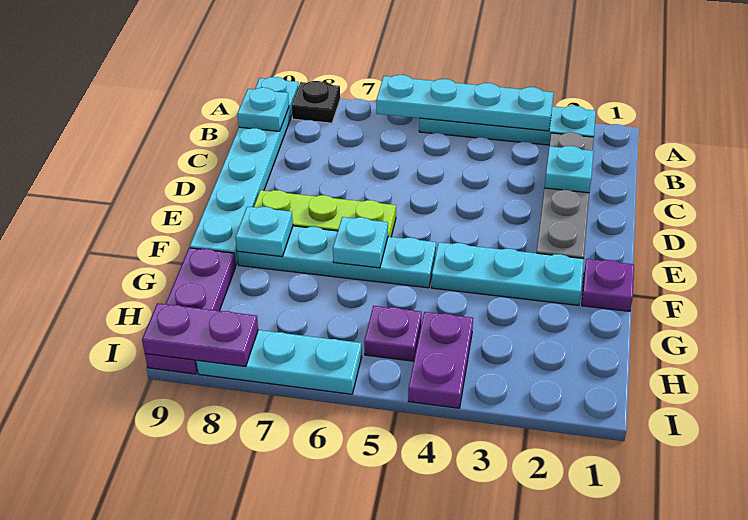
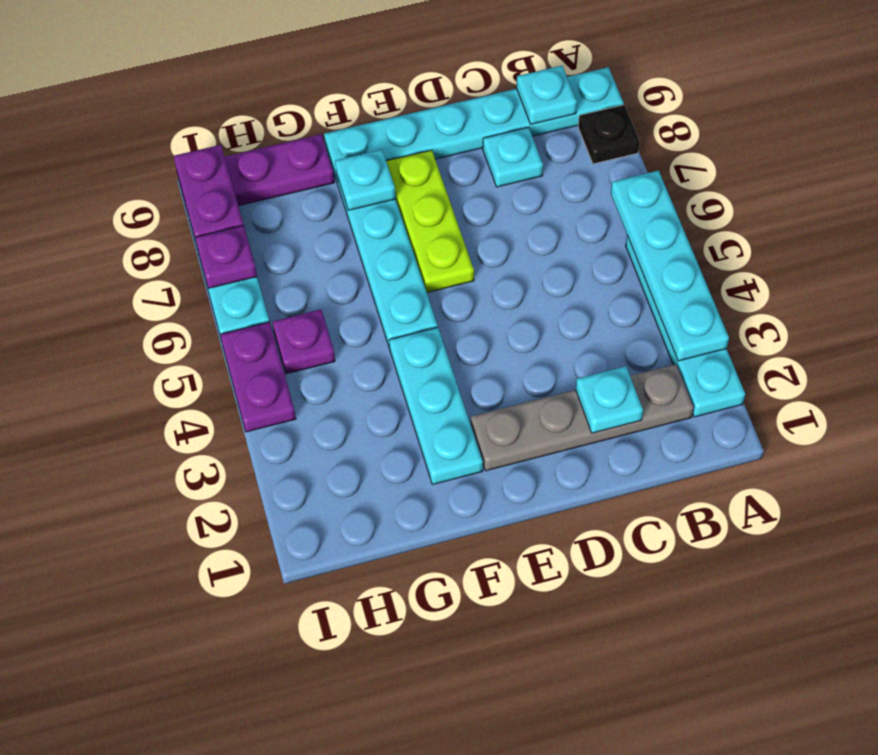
purple plate F1 level 1 -> purple plate I7 level 2
cyan plate F6 level 2 -> cyan plate C8 level 1
purple plate H4:I4 level 1 -> purple plate I4:I5 level 1

